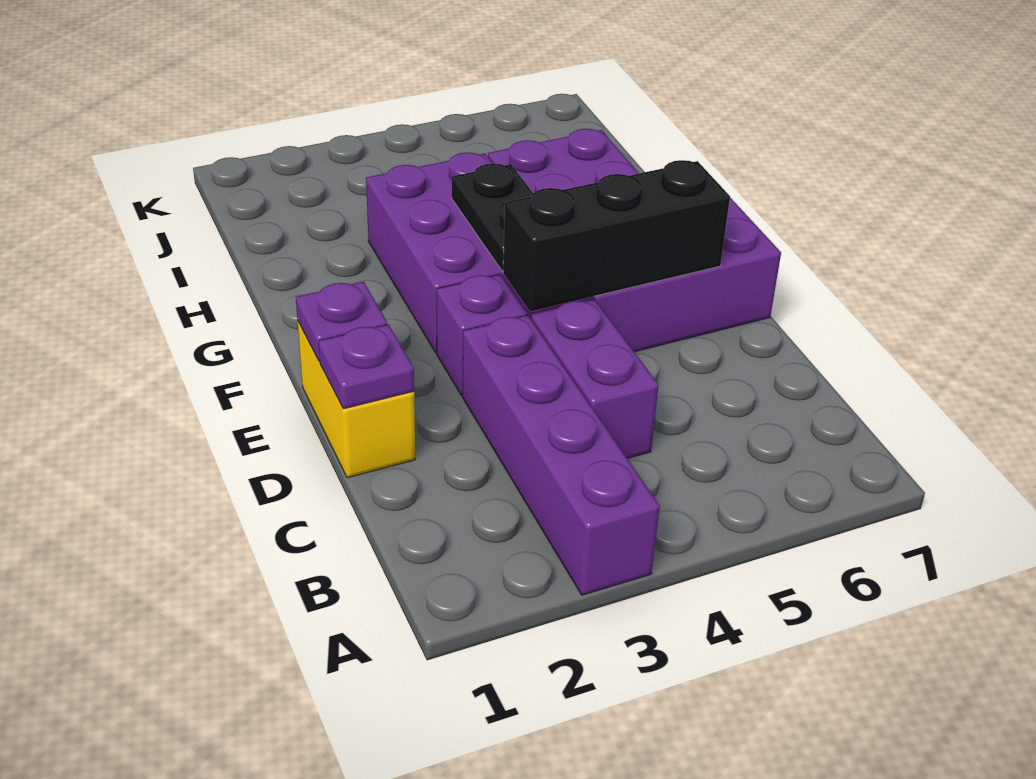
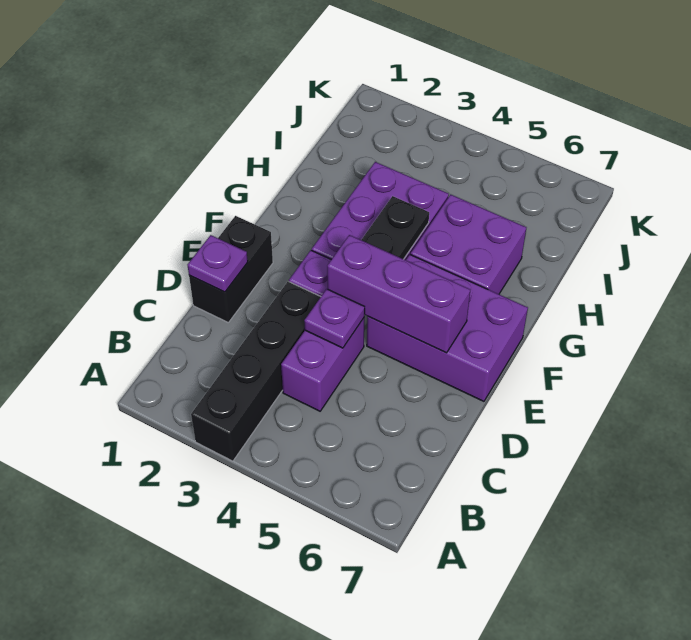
purple brick A3:D3 level 1 -> black brick A3:D3 level 1
yellow brick D1:E1 level 1 -> black brick D1:E1 level 1
purple plate E1 level 2 -> purple plate D4 level 2
black brick E4:E6 level 2 -> purple brick E4:E6 level 2

